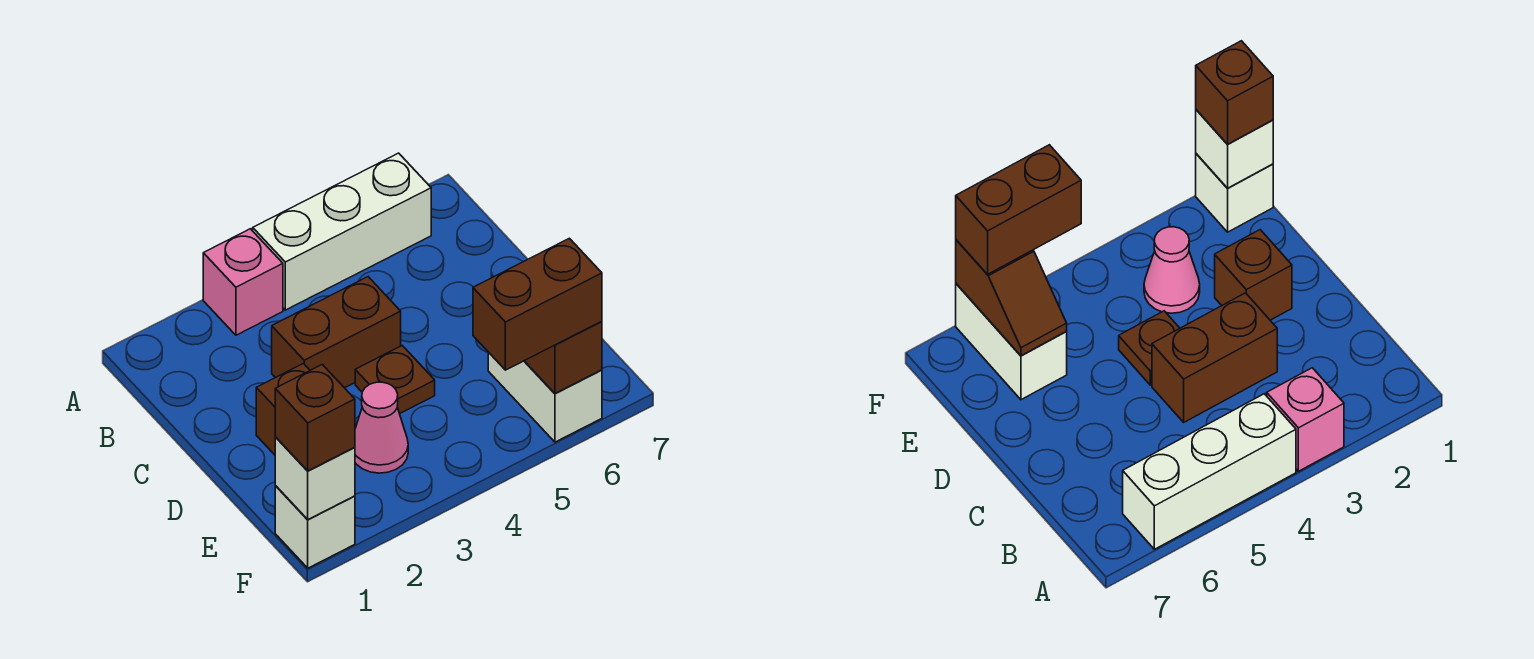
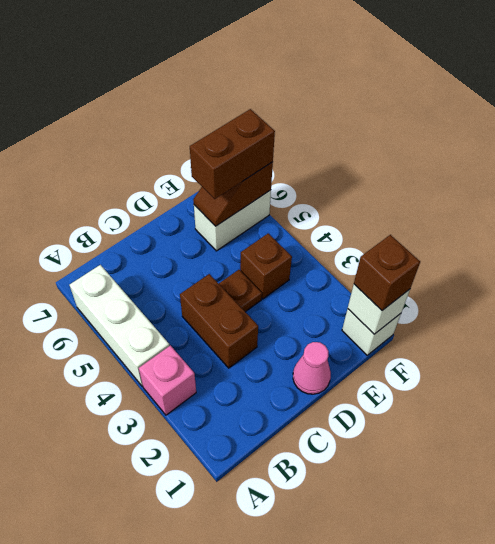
brown brick D2 level 1 -> brown brick E4 level 1
pink cone E3 level 1 -> pink cone D1 level 1
brown brick F5:F6 level 3 -> brown brick E6:F6 level 3

